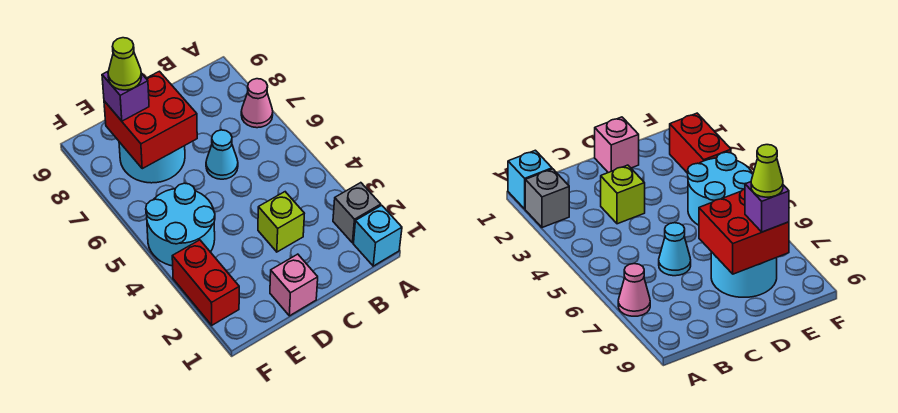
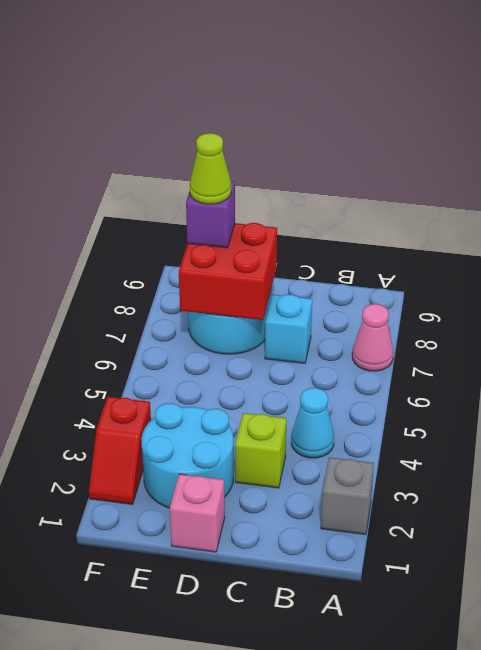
cyan brick A1 level 1 -> cyan brick C7 level 1
cyan cone C6 level 1 -> cyan cone B4 level 1
cyan round brick E4:F5 level 1 -> cyan round brick D2:E3 level 1
red brick F2:F3 level 1 -> red slope F2:F3 level 1 top 3

